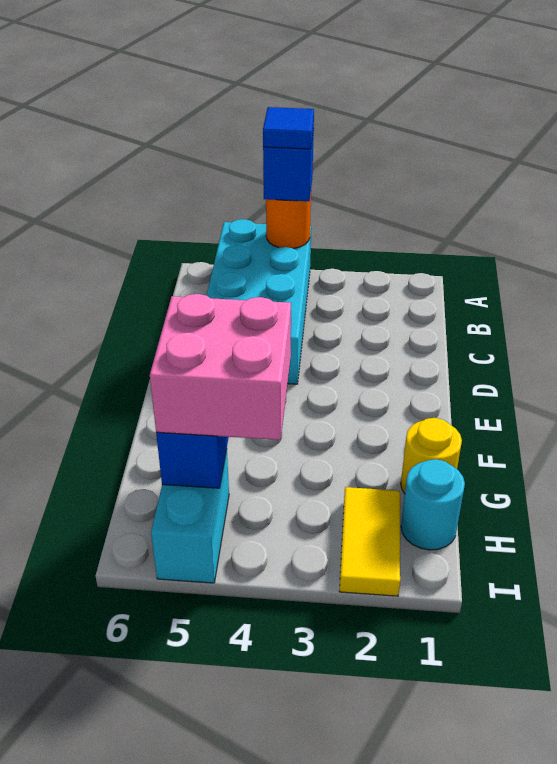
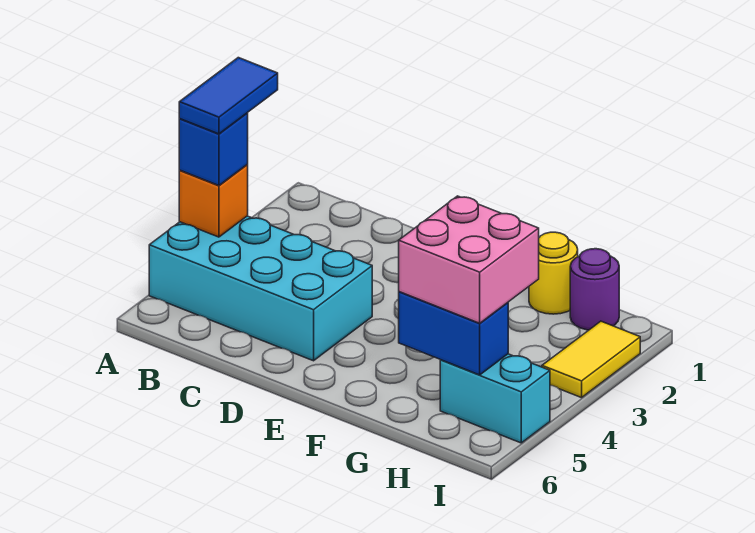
orange round brick A4 level 2 -> orange brick A4 level 2
blue tile A4 level 4 -> blue tile A3:A4 level 4
cyan round brick H1 level 1 -> purple round brick H1 level 1
yellow tile H2:I2 level 1 -> yellow tile I2:I3 level 1

